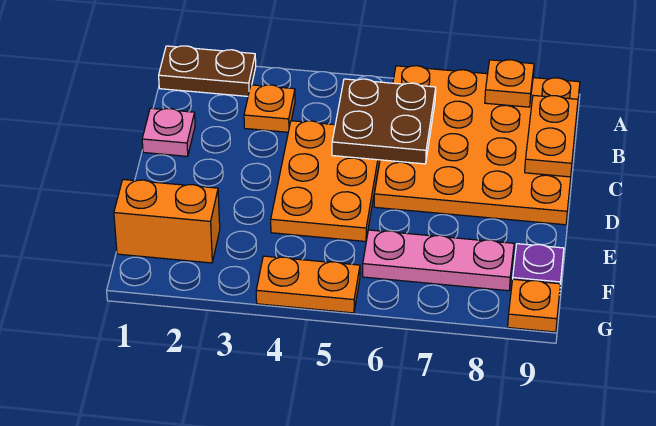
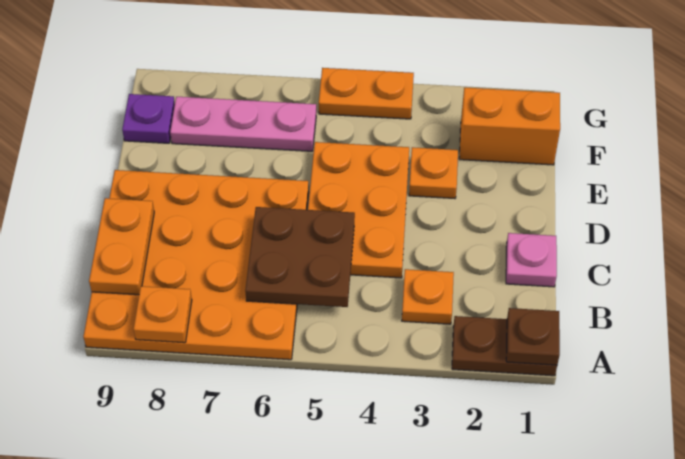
none -> brown plate A1 level 2
orange plate G9 level 1 -> orange plate E3 level 1

